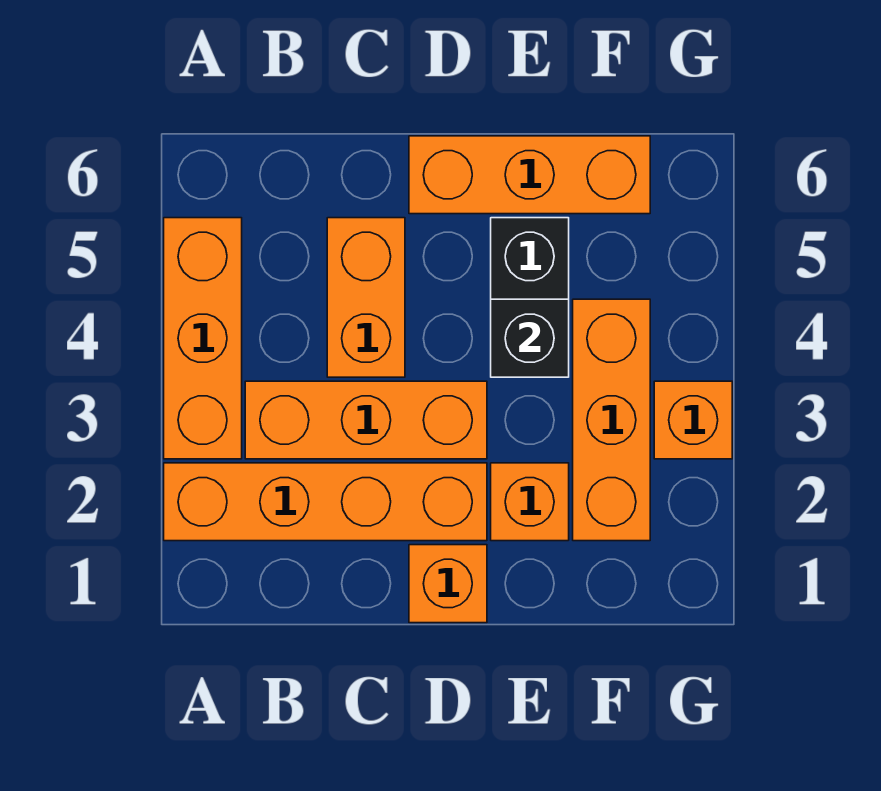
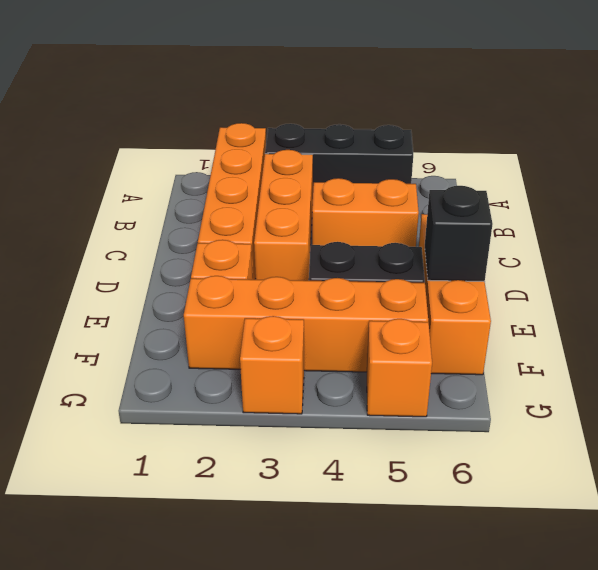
orange brick A3:A5 level 1 -> black brick A3:A5 level 1
orange brick D1 level 1 -> orange brick G5 level 1
black brick E4 level 2 -> black brick E6 level 2
orange brick F2:F4 level 1 -> orange brick F2:F5 level 1

